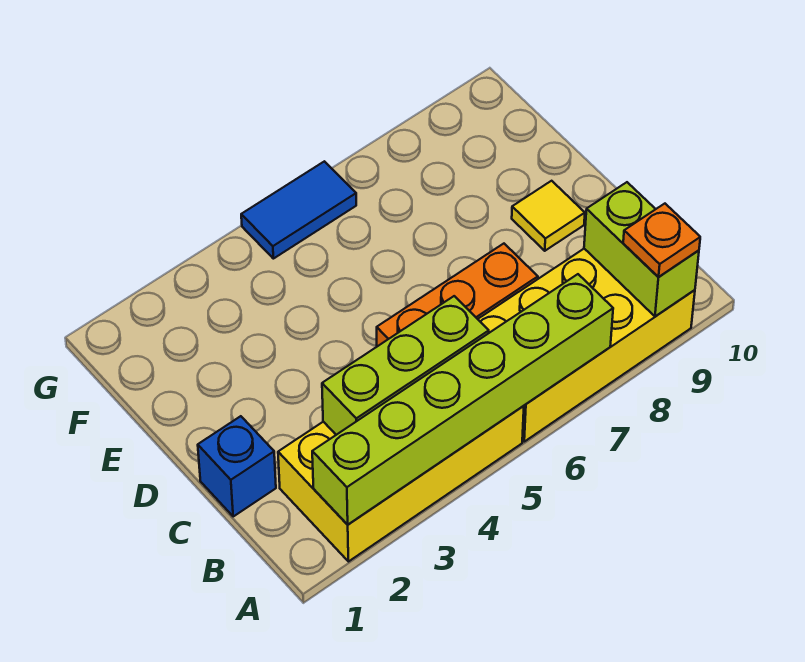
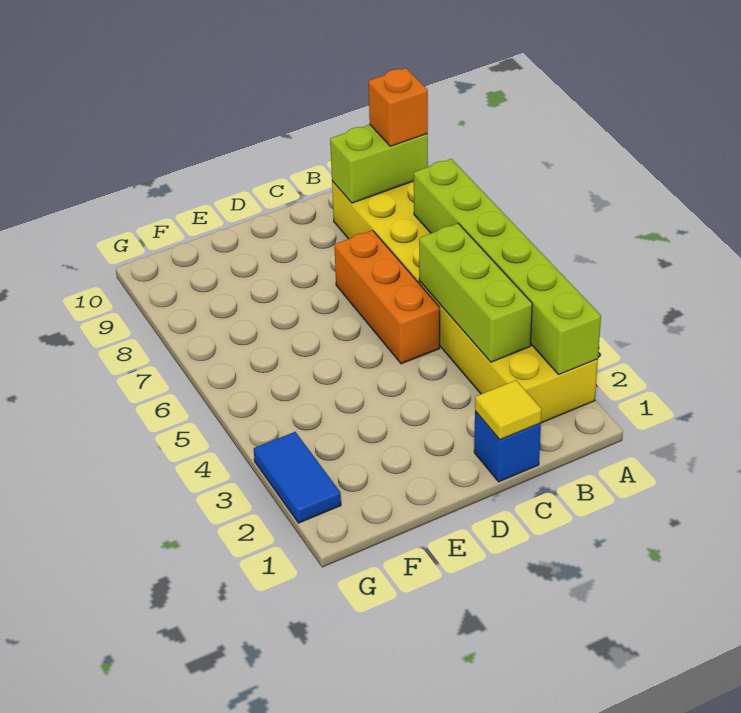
orange plate A9 level 3 -> orange brick A9 level 3
yellow tile D9 level 1 -> yellow tile C1 level 2
blue tile G5:G6 level 1 -> blue tile G2:G3 level 1

